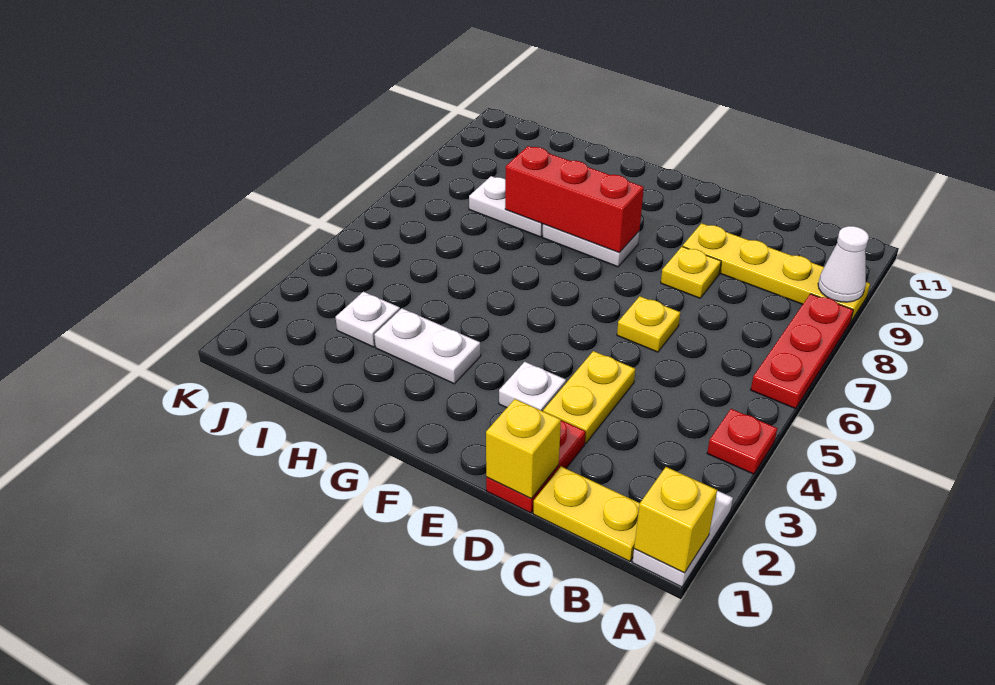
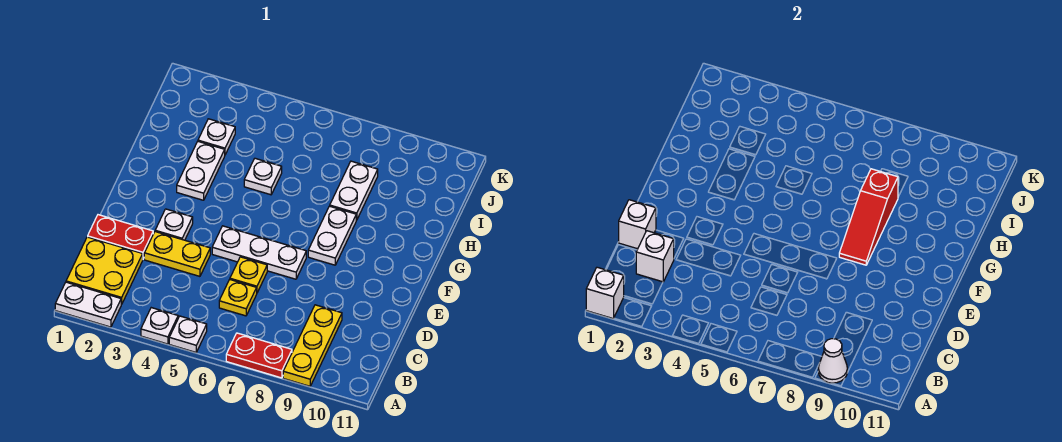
yellow brick A1 level 2 -> white brick A1 level 2
red plate A4 level 1 -> white plate A4 level 1
none -> white plate A5 level 1
red plate A6:A8 level 1 -> red plate A7:A8 level 1
yellow plate A9:D9 level 1 -> yellow plate A9:C9 level 1
yellow plate B1:C1 level 1 -> yellow plate B1:C2 level 1
none -> white brick C2 level 2
yellow brick D1 level 2 -> white brick D1 level 2
yellow plate D8 level 1 -> yellow plate C6 level 1
none -> white plate E5:E7 level 1
red brick F8:H8 level 2 -> red slope F8:H8 level 2 top H
none -> white plate H5 level 1

